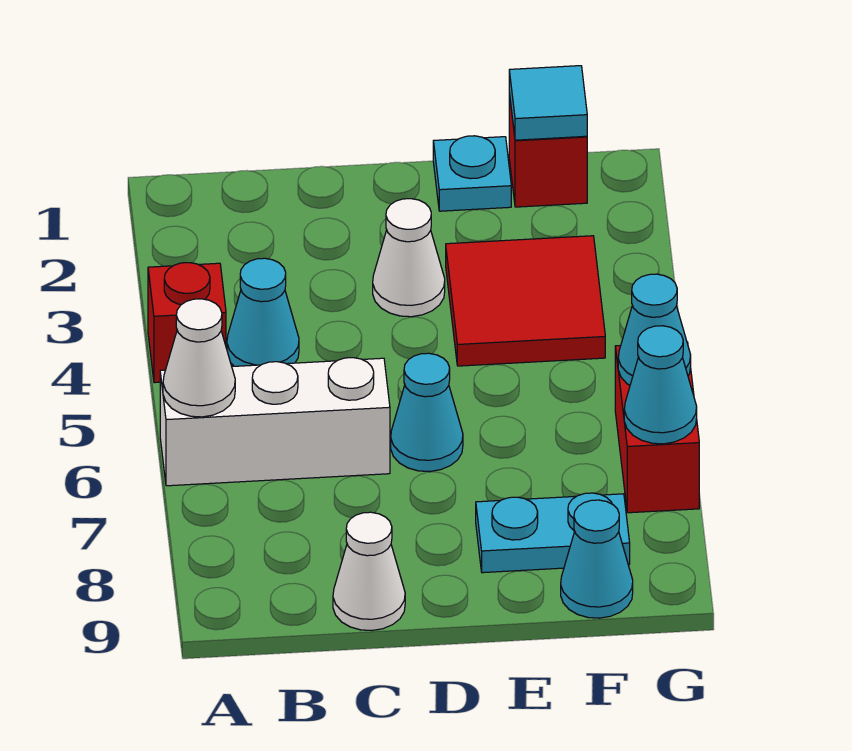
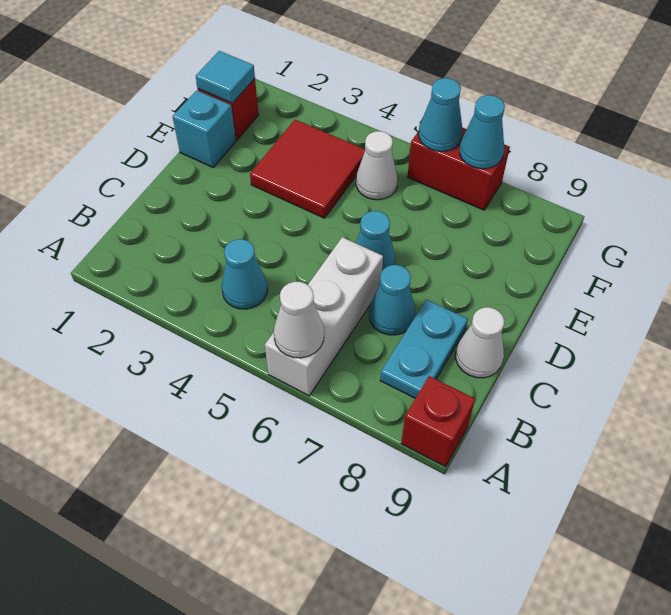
red brick A4 level 1 -> red brick A9 level 1
white cone D3 level 1 -> white cone F5 level 1
cyan plate E1 level 1 -> cyan brick E1 level 1
cyan plate E8:F8 level 1 -> cyan plate B8:C8 level 1
cyan cone F9 level 1 -> cyan cone C7 level 1

